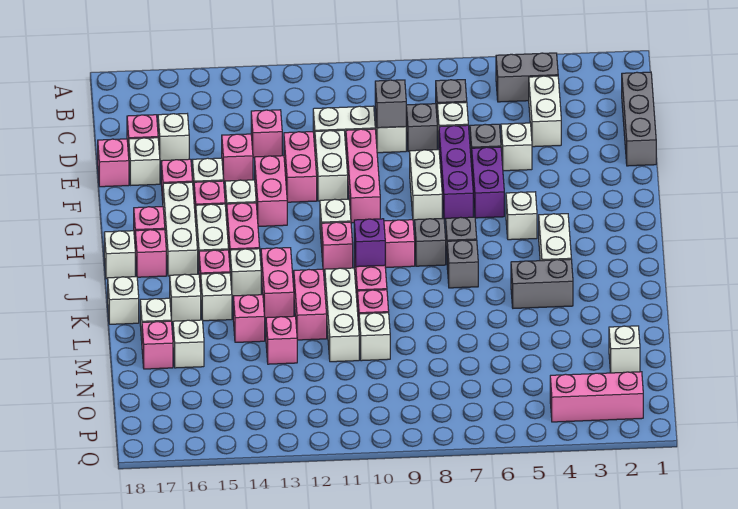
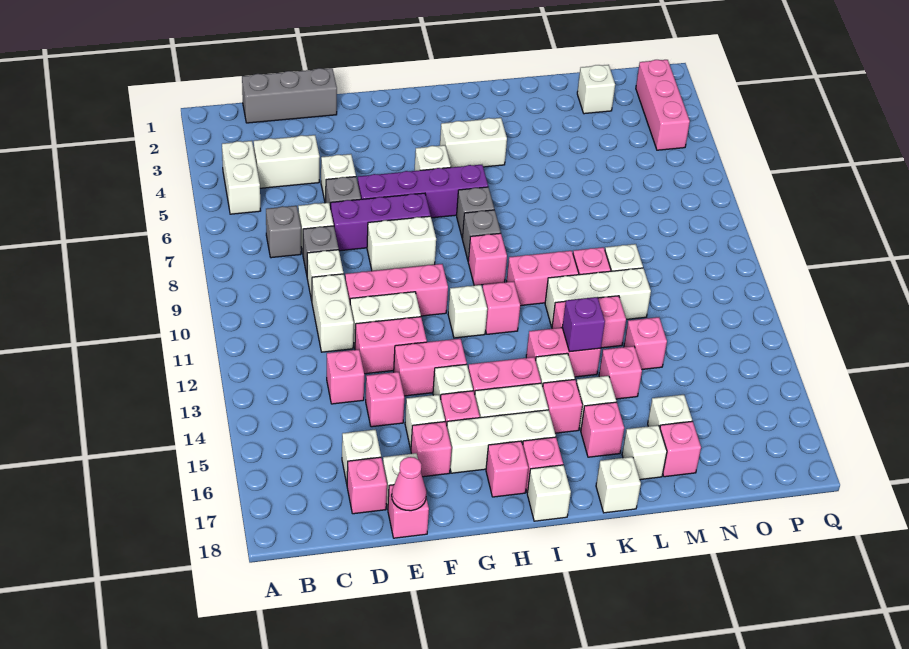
grey brick B4:B5 level 1 -> white brick B4:B5 level 1
grey brick D9 level 2 -> none
none -> pink cone E18 level 2
purple brick F6:G6 level 1 -> purple brick F6:I6 level 1
grey brick J7 level 1 -> none
purple brick J10 level 2 -> purple brick K13 level 2
grey brick K4:K5 level 1 -> none
white brick K16 level 1 -> pink brick K16 level 1

